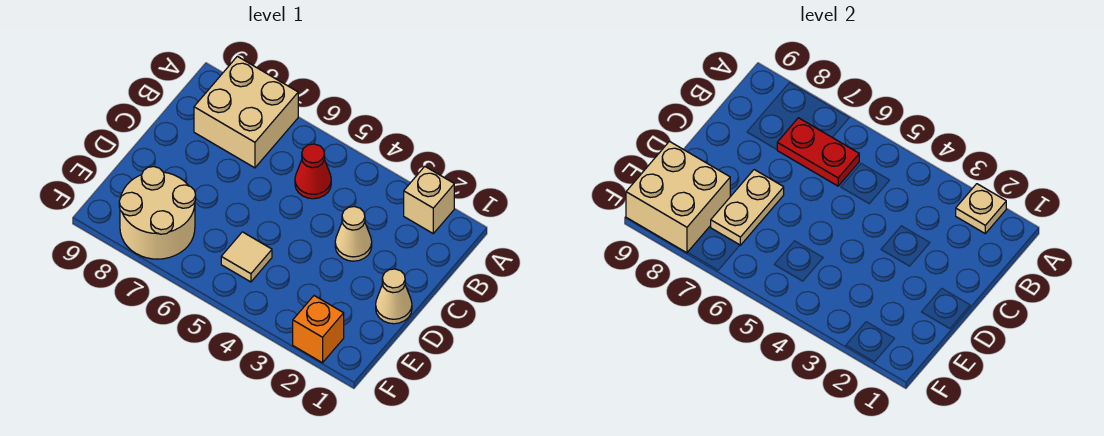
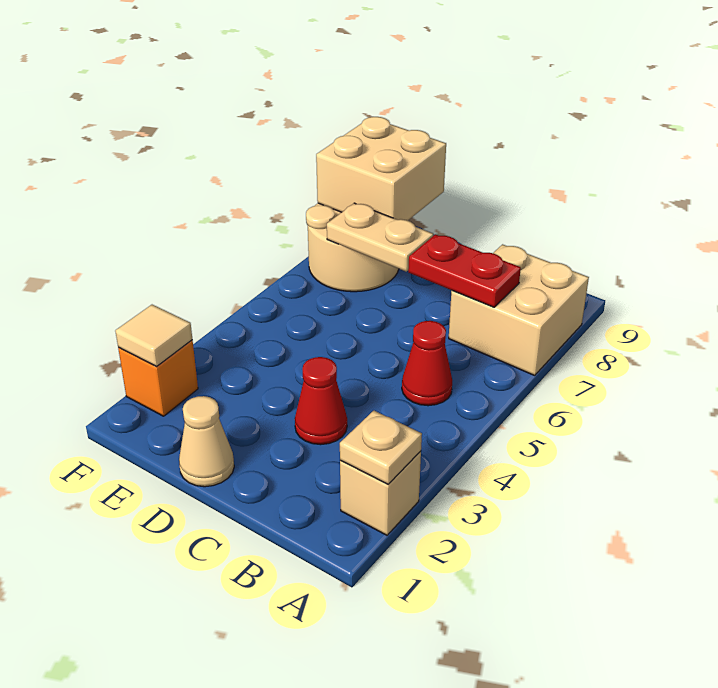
red plate B6:B7 level 2 -> red plate B7:C7 level 2
tan cone C3 level 1 -> red cone C3 level 1
tan tile E5 level 1 -> tan tile F2 level 2

